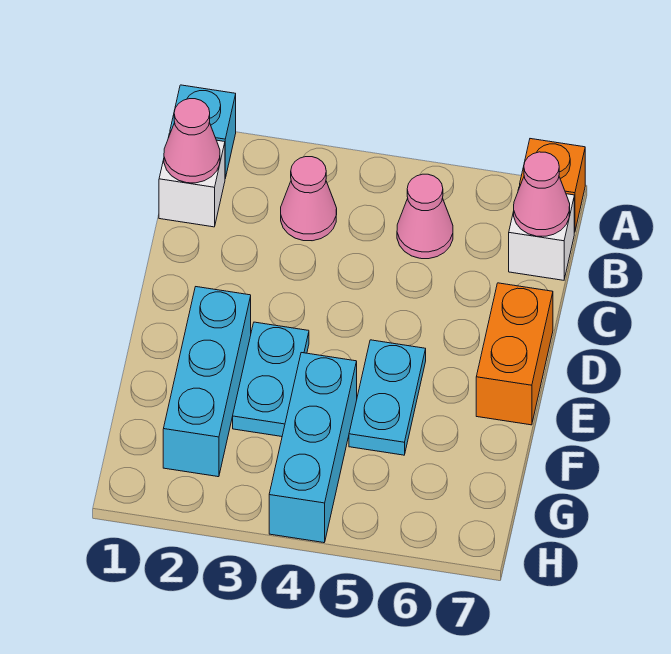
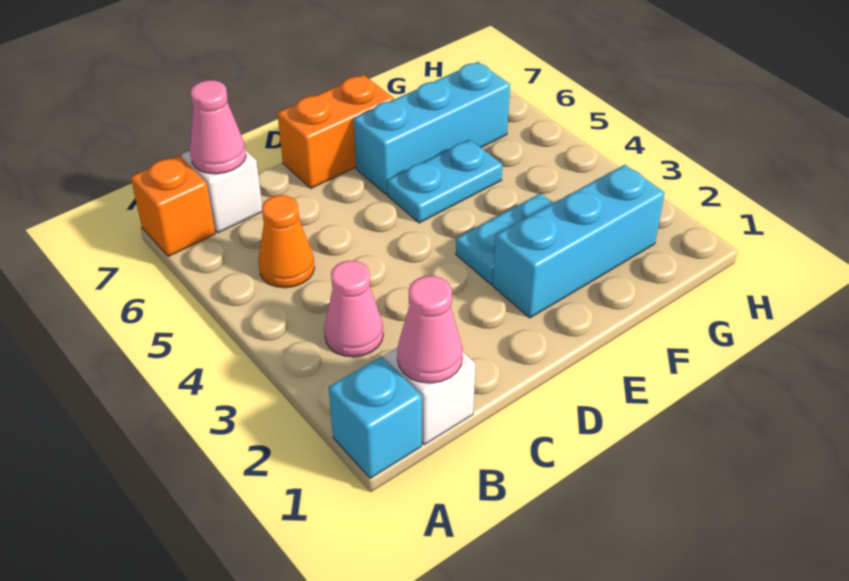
pink cone B5 level 1 -> orange cone B5 level 1
cyan brick F4:H4 level 1 -> cyan brick E6:G6 level 1

